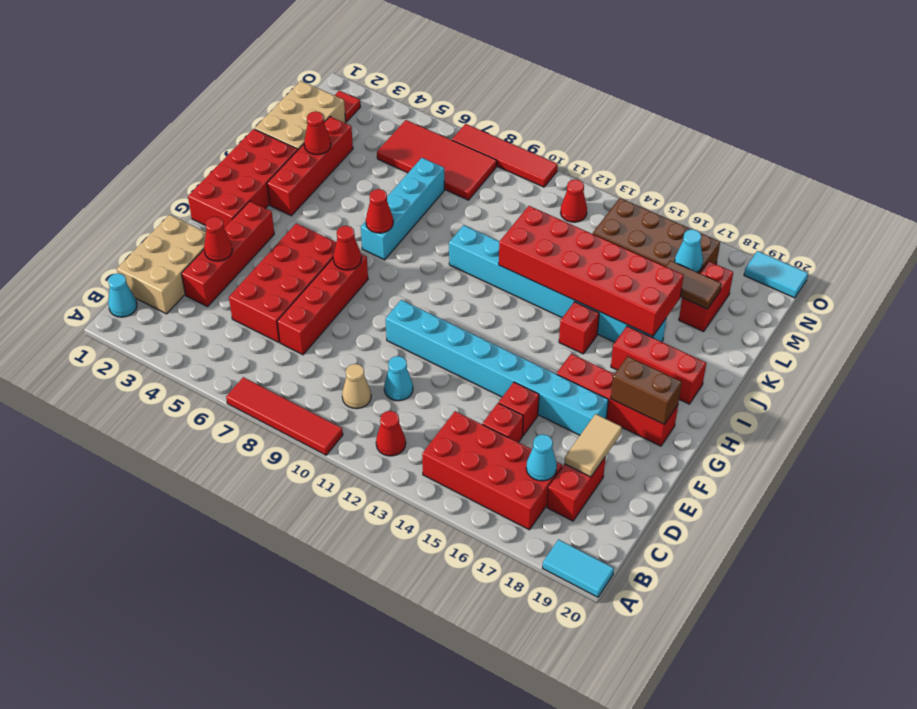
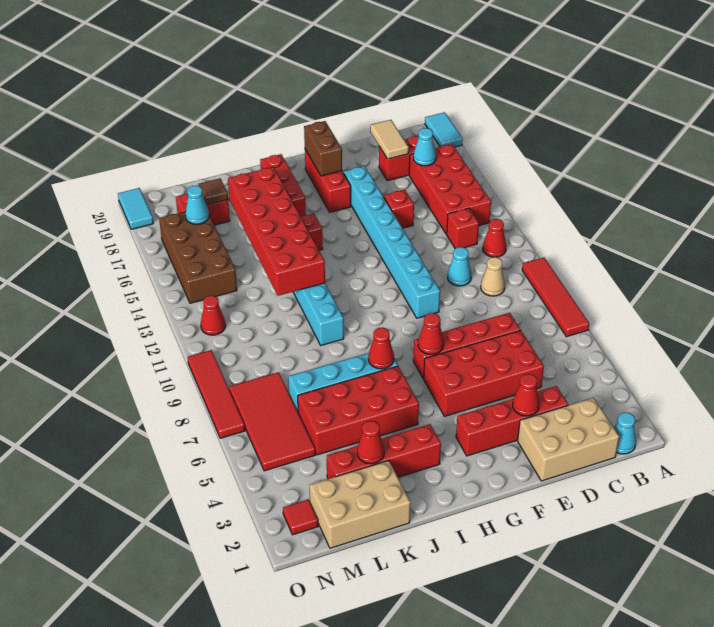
red brick D15 level 1 -> red brick C13 level 1
tan tile D18:E18 level 2 -> tan tile D18:D19 level 2
red brick G1:J2 level 1 -> red brick I5:L6 level 1
red brick G16:G19 level 1 -> red brick G17:G19 level 1
brown tile L17:L18 level 2 -> brown tile L18 level 2

